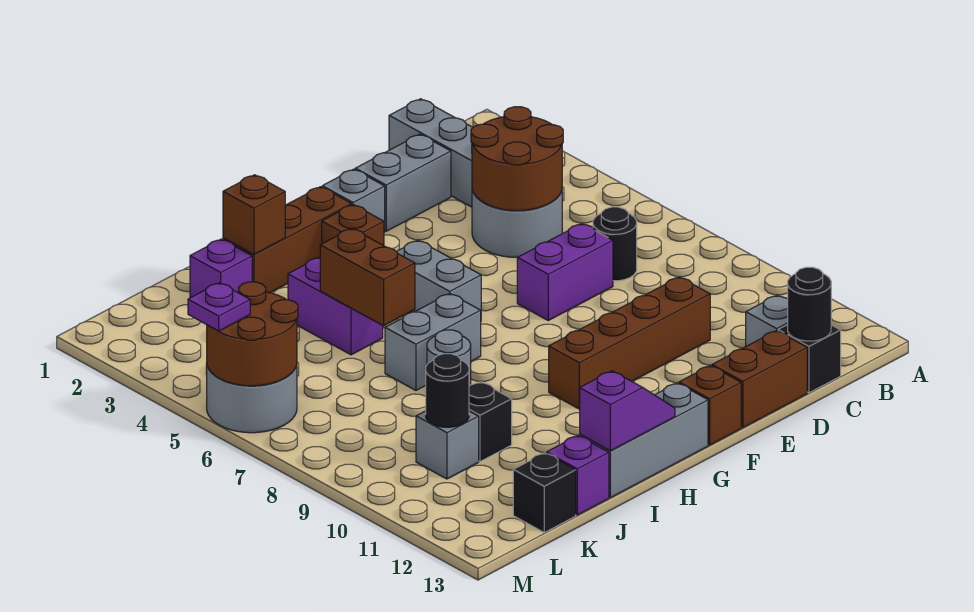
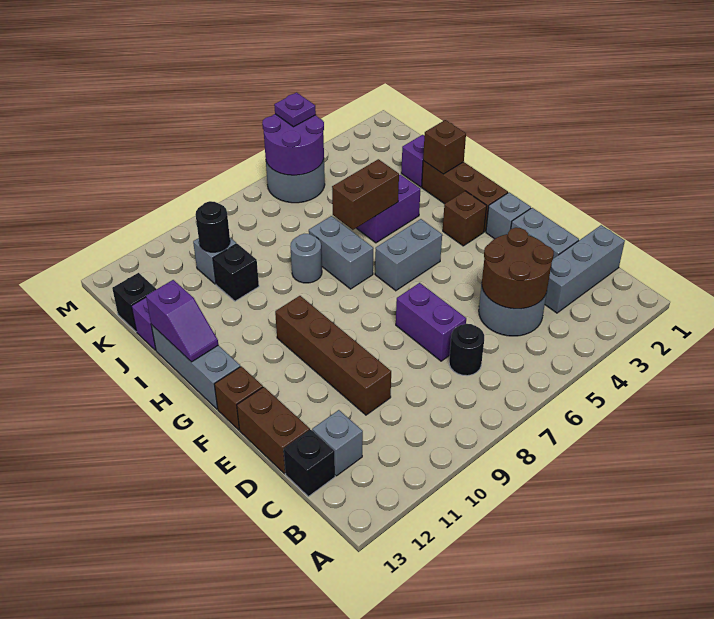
black round brick C13 level 2 -> none
brown round brick L5:M6 level 2 -> purple round brick L5:M6 level 2

